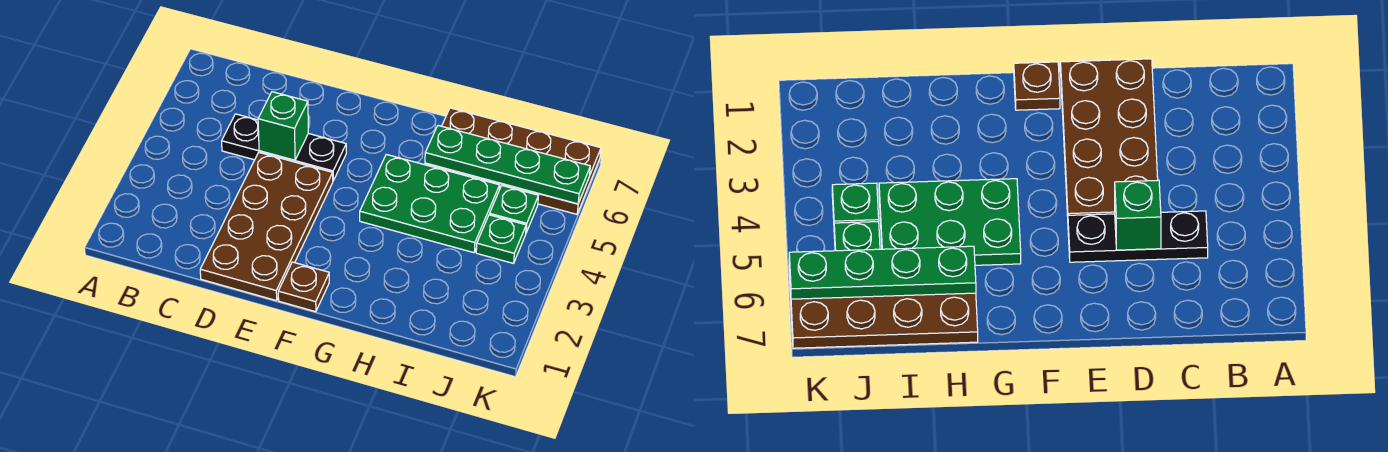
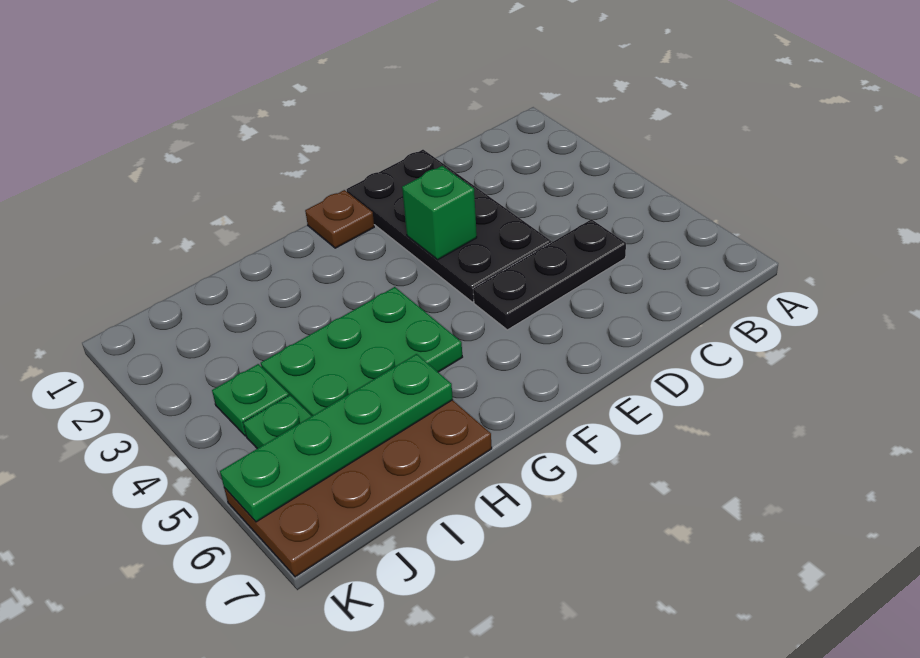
brown plate D1:E4 level 1 -> black plate D1:E4 level 1
green brick D5 level 2 -> green brick E3 level 2

